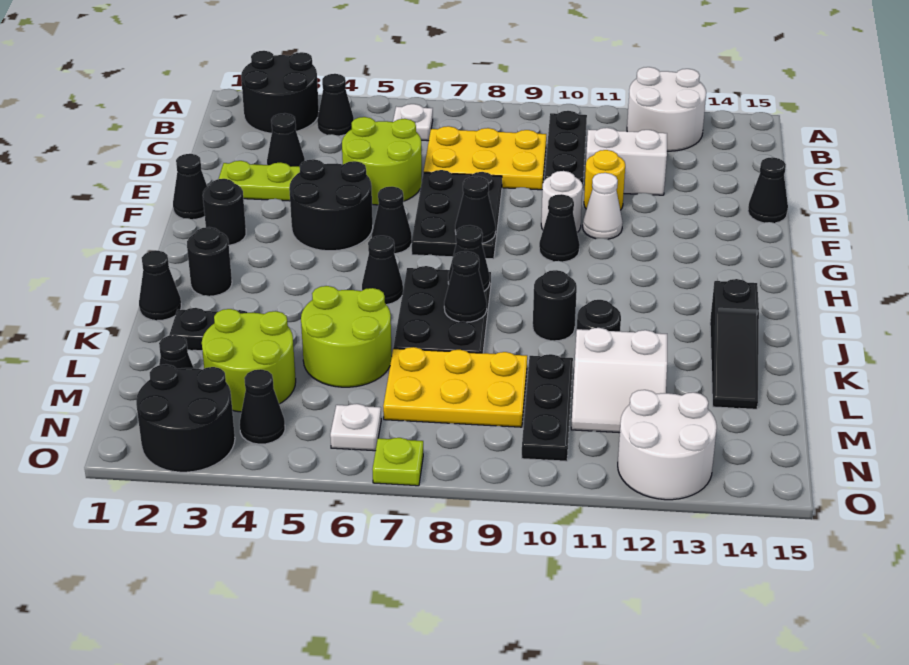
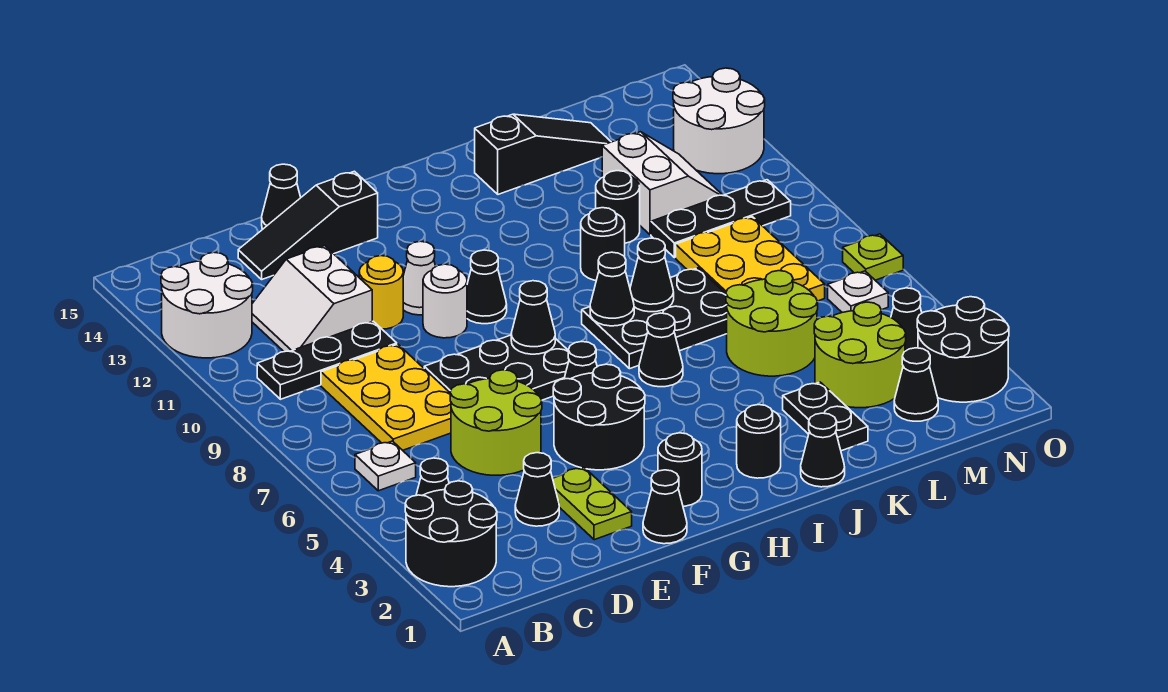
none -> black slope D14:F14 level 1 top F

